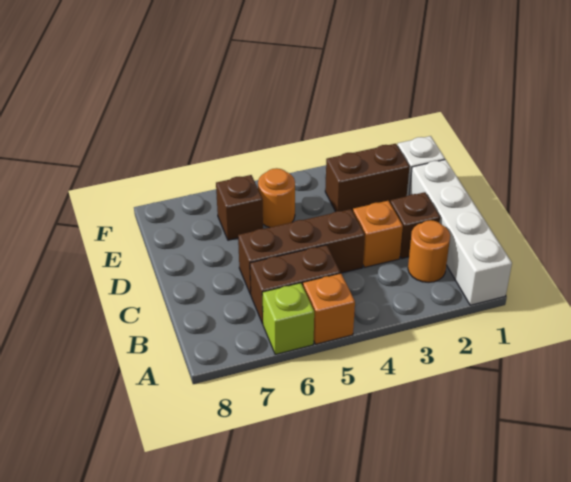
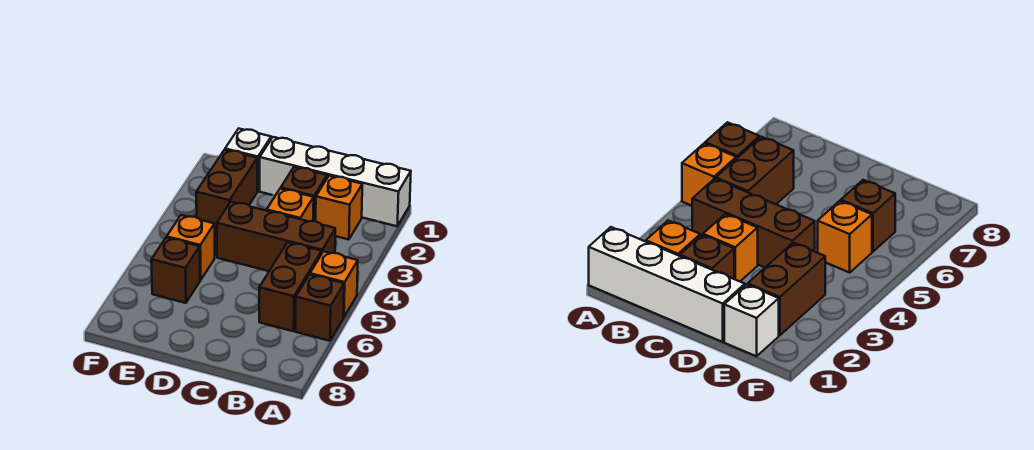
lime brick A6 level 1 -> brown brick A6 level 1
orange round brick B2 level 1 -> orange brick B2 level 1
brown brick C4:C6 level 1 -> brown brick B4:D4 level 1
orange round brick E5 level 1 -> orange brick E5 level 1

